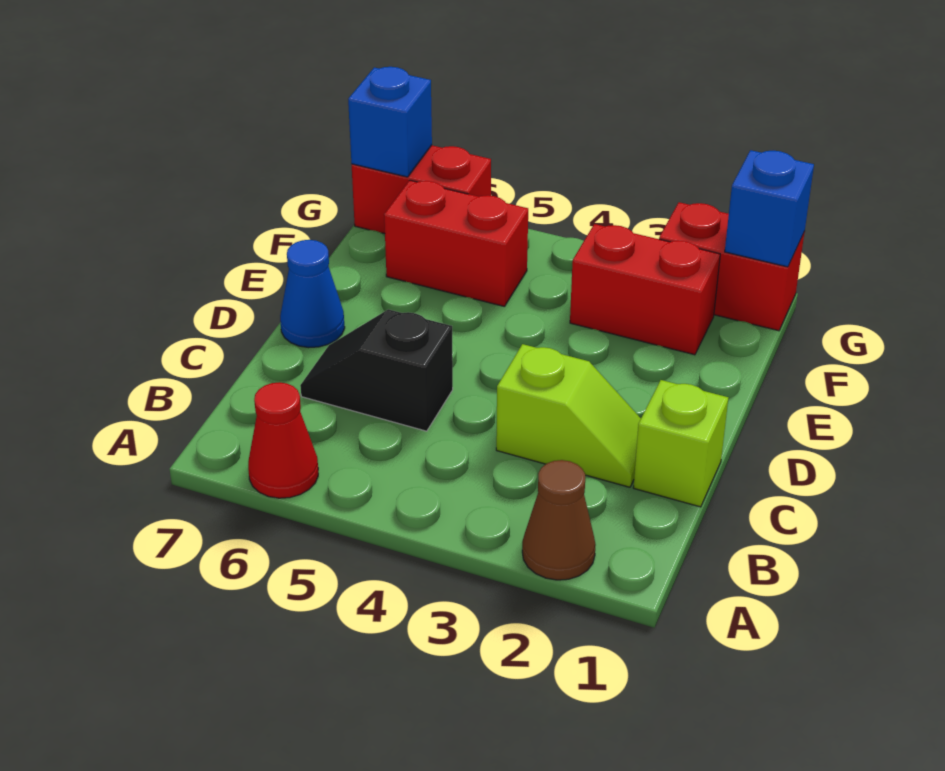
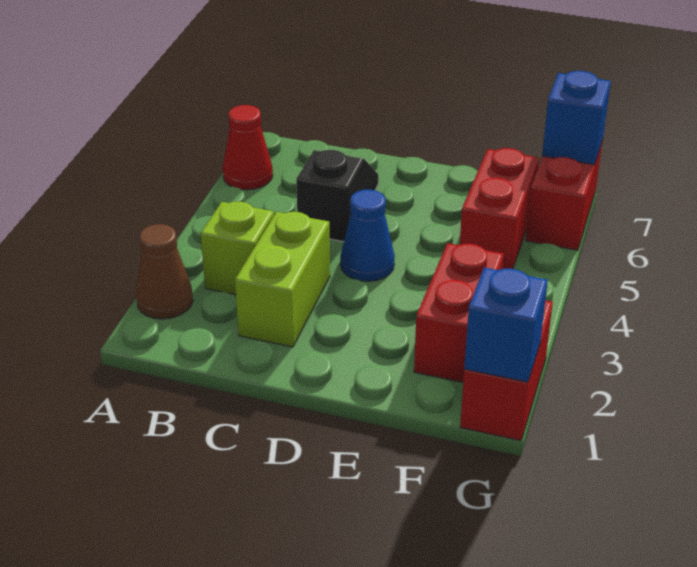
lime brick C1 level 1 -> lime brick B3 level 1
lime slope C2:C3 level 1 top 3 -> lime brick C2:C3 level 1
blue cone D7 level 1 -> blue cone D4 level 1

